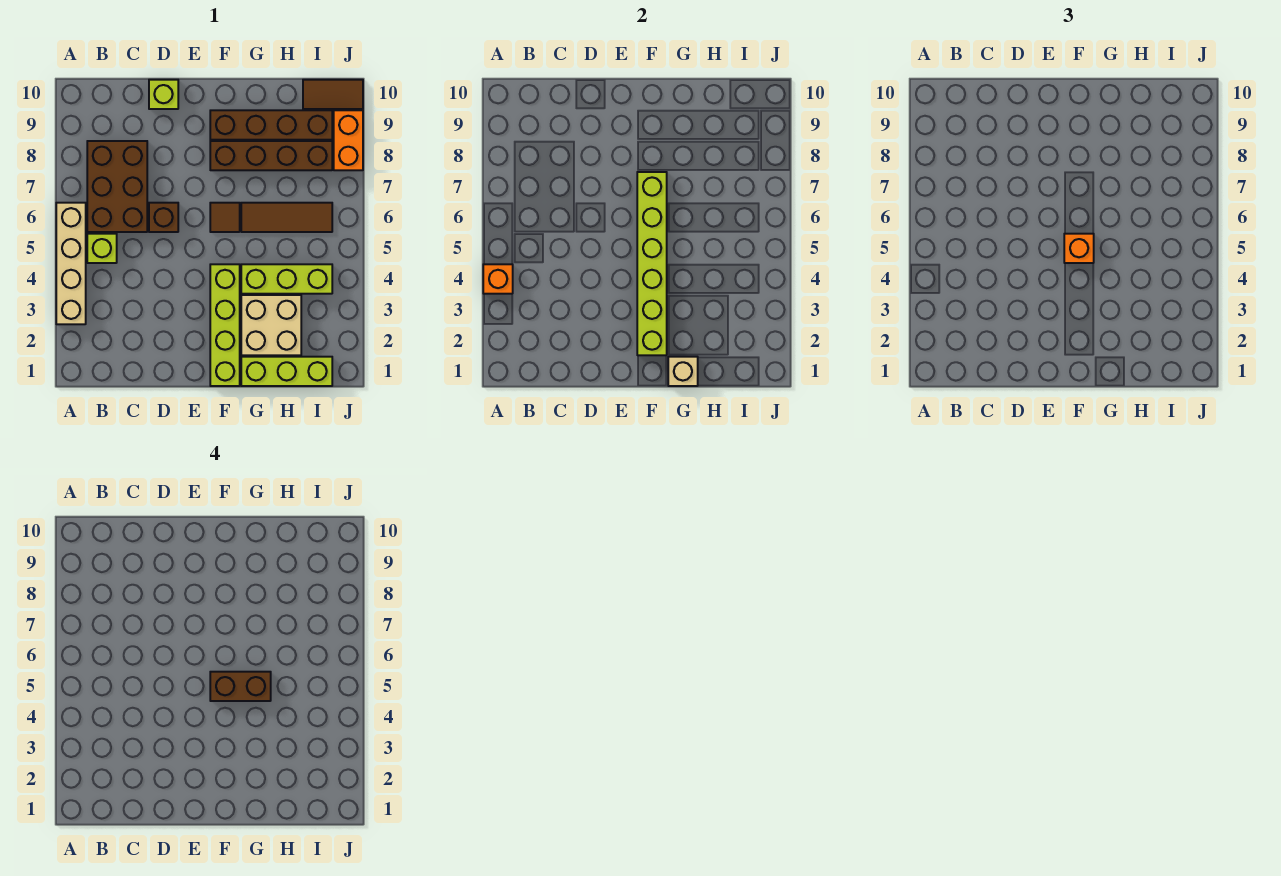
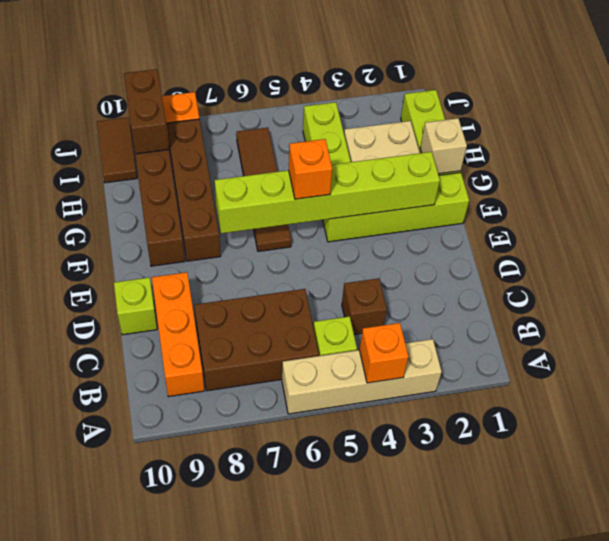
none -> orange brick B9:D9 level 1
brown brick D6 level 1 -> brown brick C4 level 1
brown brick F5:G5 level 4 -> brown brick I9:J9 level 2

